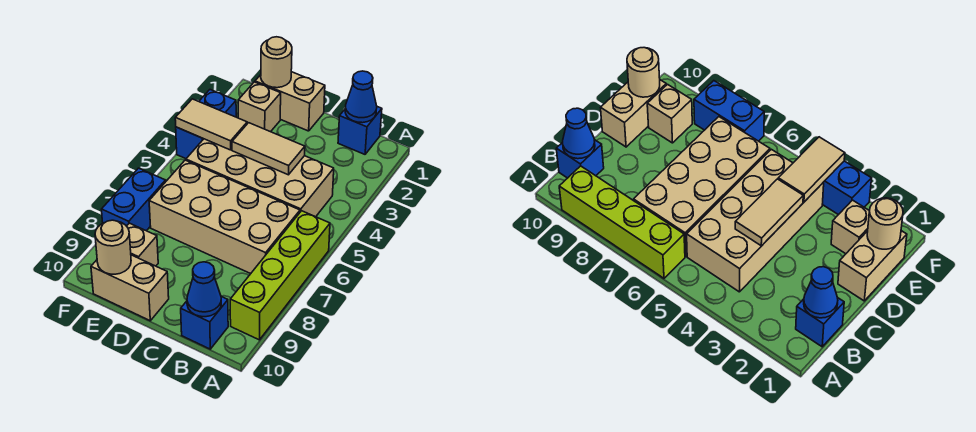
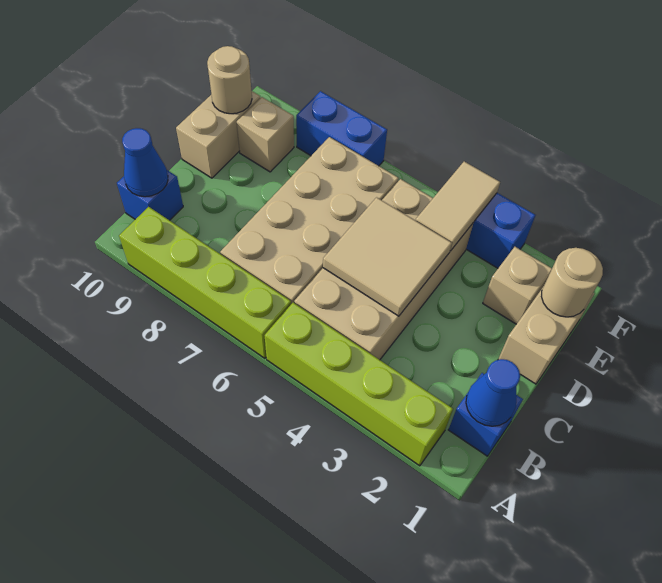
none -> lime brick A2:A5 level 1
tan tile C4:D4 level 2 -> tan tile C4:D5 level 2

